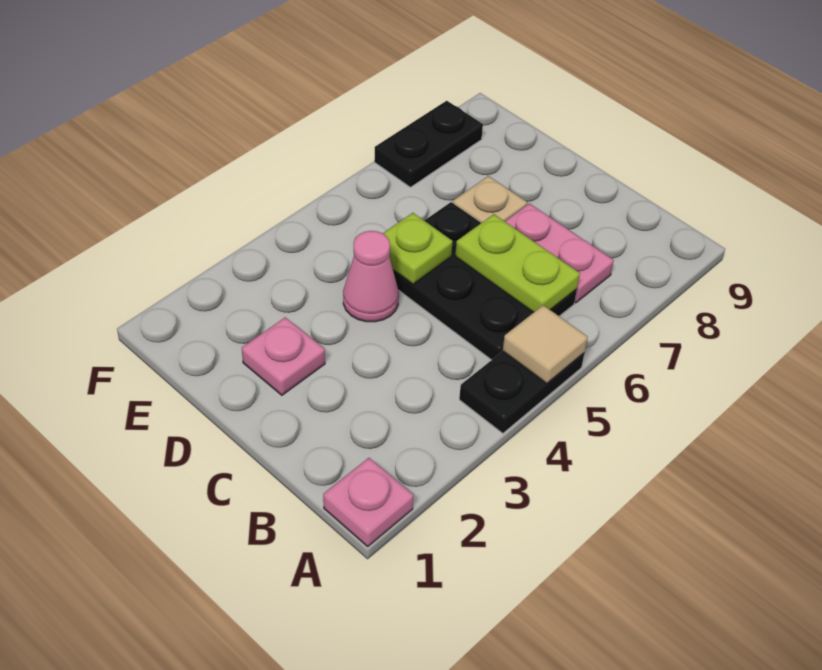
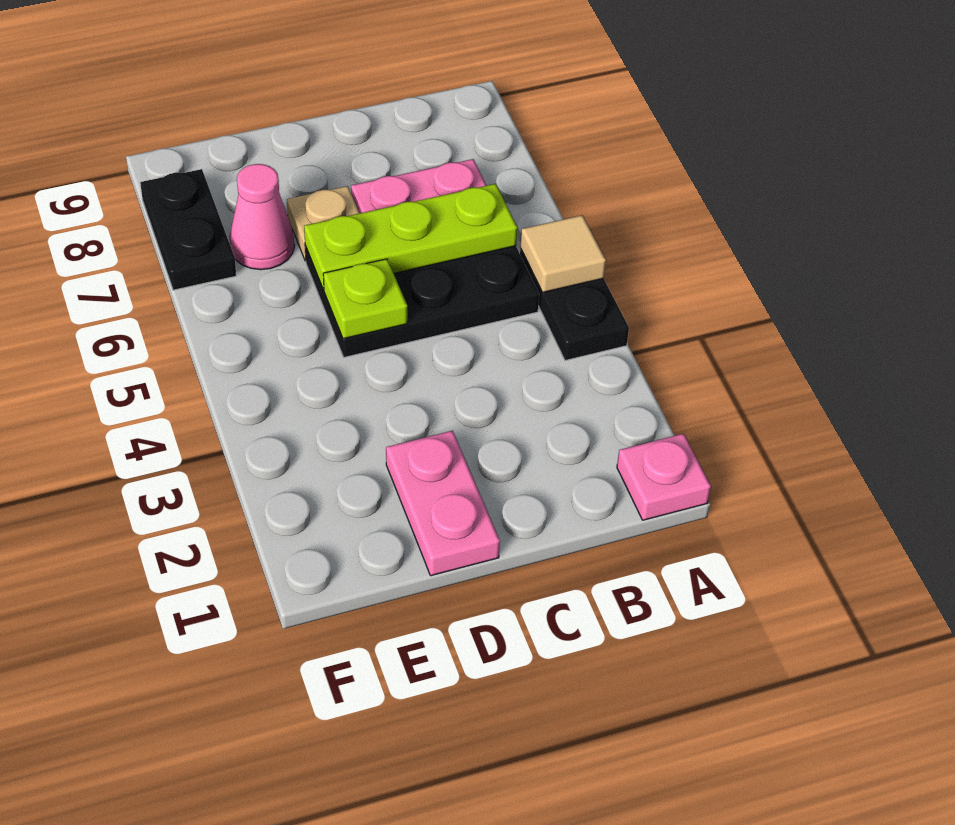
lime plate B6:C6 level 2 -> lime plate B6:D6 level 2
pink plate D2 level 1 -> pink plate D1:D2 level 1
pink cone D4 level 1 -> pink cone E7 level 1

